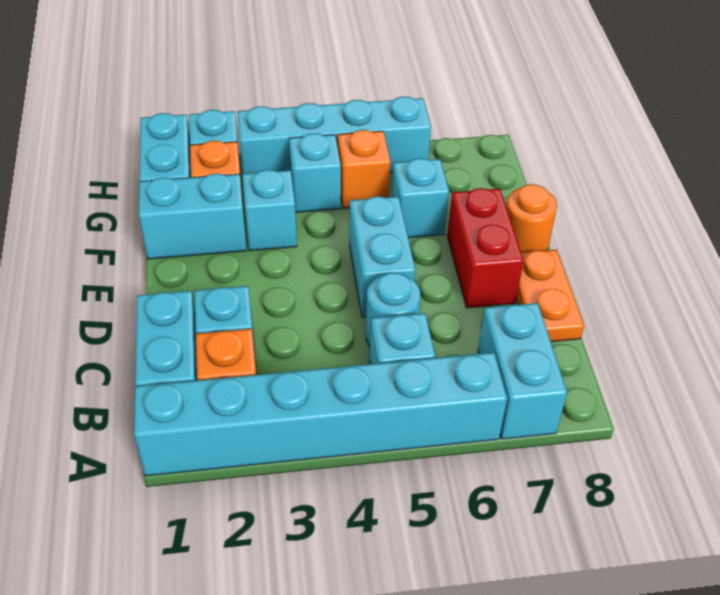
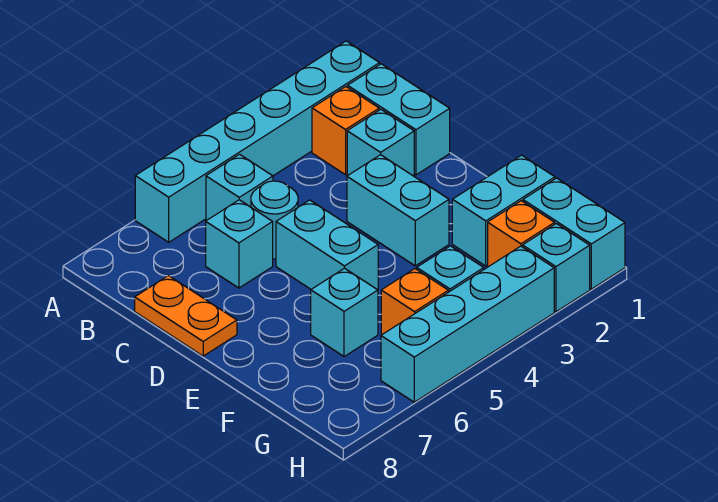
cyan brick A7:B7 level 1 -> cyan brick D3:E3 level 1
red brick D7:E7 level 1 -> none
orange round brick E8 level 1 -> none
cyan brick F3 level 1 -> cyan brick C6 level 1

